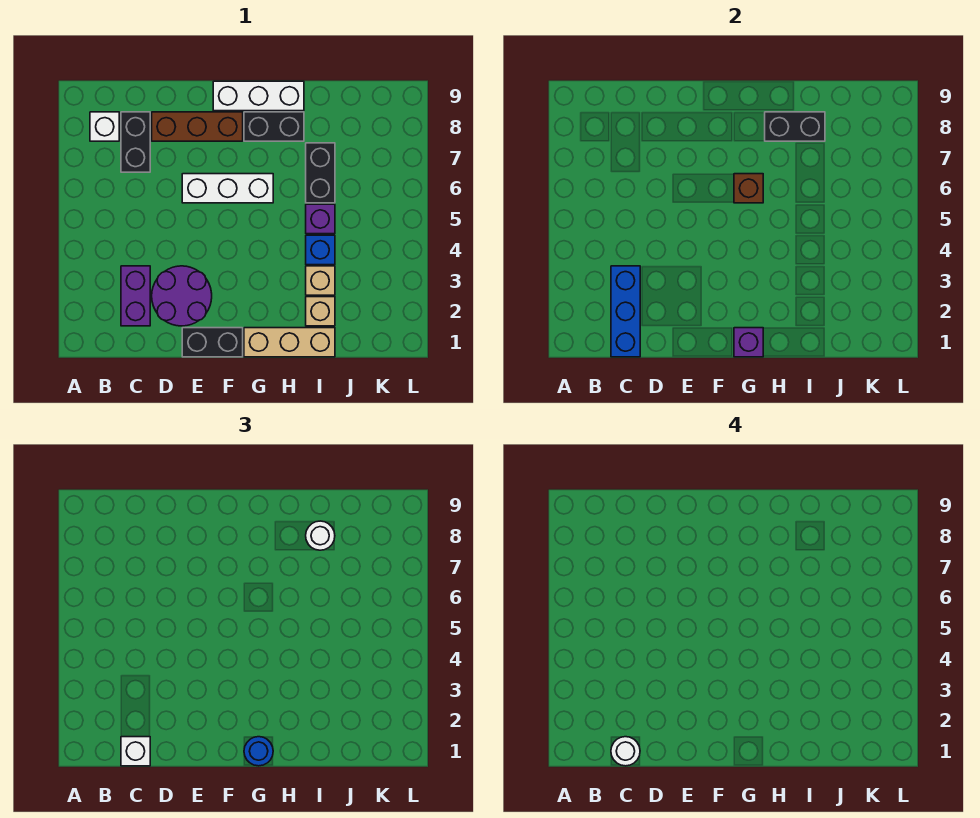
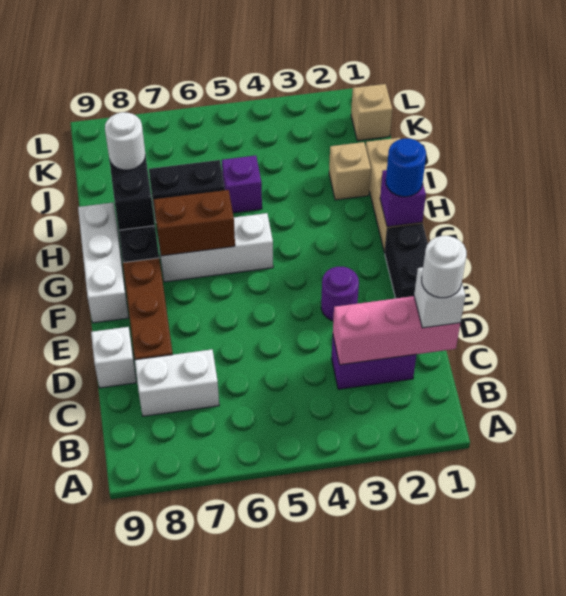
white brick B8 level 1 -> white brick D9 level 1
blue brick C1:C3 level 2 -> pink brick C1:C3 level 2
black brick C7:C8 level 1 -> white brick C7:C8 level 1
purple round brick D2:E3 level 1 -> purple round brick E3 level 1
white brick E6:G6 level 1 -> white brick G5:G7 level 1
brown brick G6 level 2 -> brown brick G6:G7 level 2
tan brick I3 level 1 -> tan brick K1 level 1
blue brick I4 level 1 -> none

